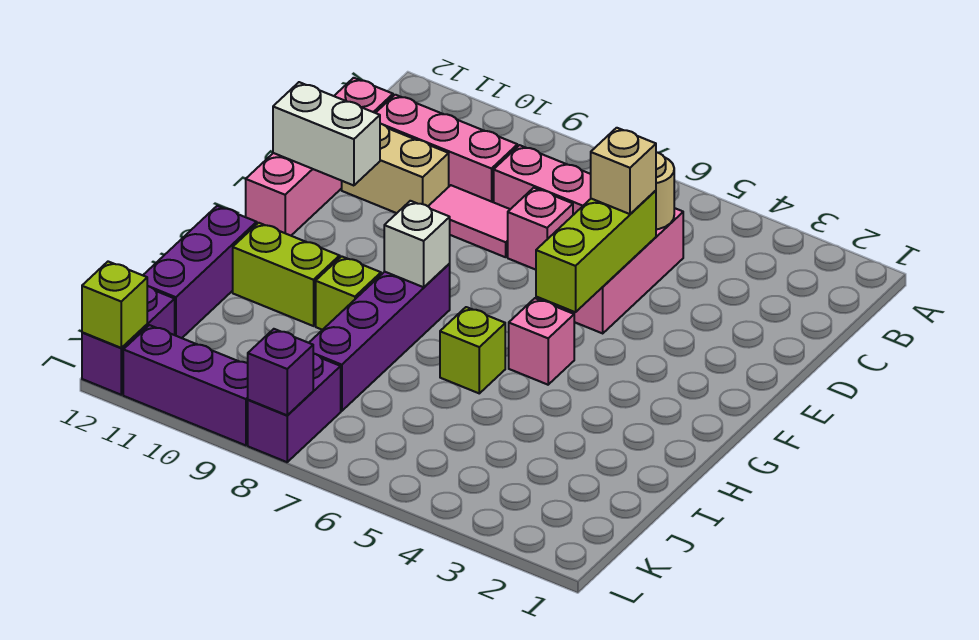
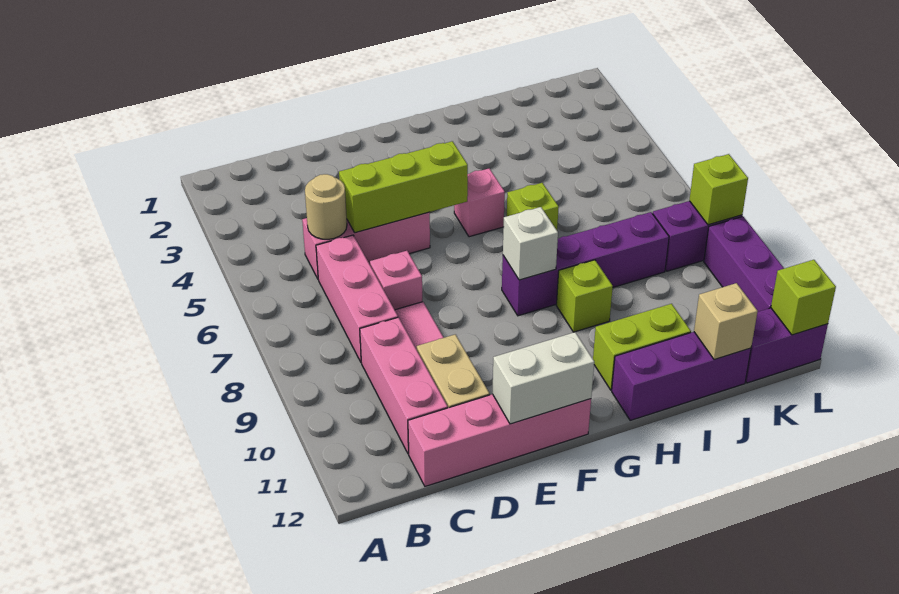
tan brick D5 level 3 -> tan brick J12 level 2
white brick E11:E12 level 2 -> white brick E12:F12 level 2
lime brick H10:H11 level 1 -> lime brick H11:I11 level 1
purple brick L8 level 2 -> lime brick L8 level 2

